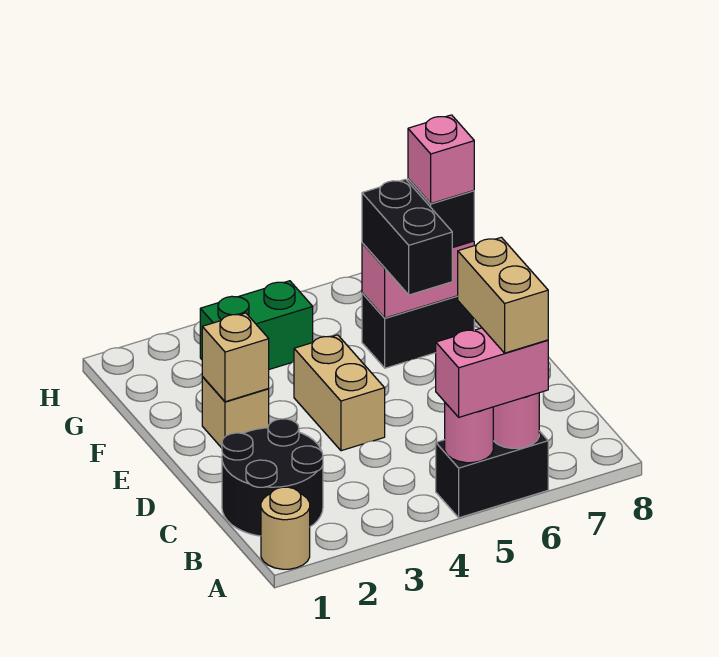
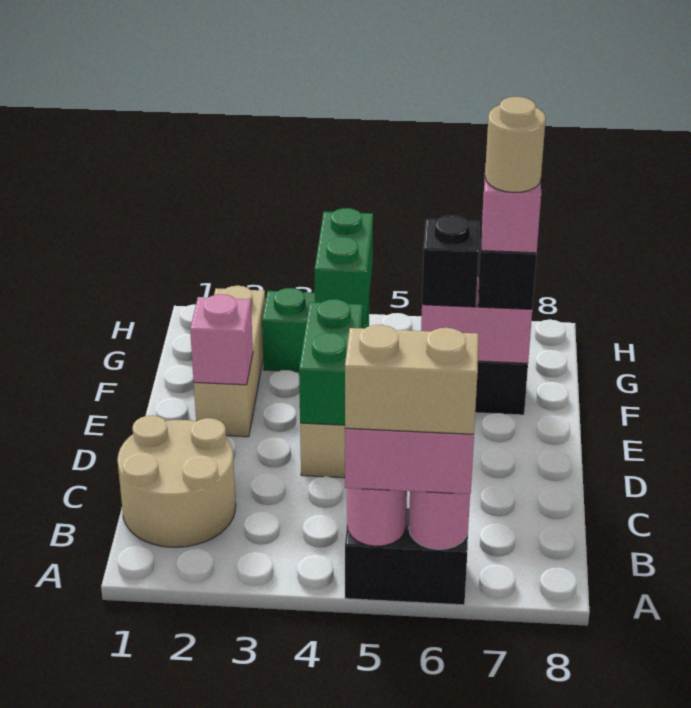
tan round brick A1 level 1 -> tan round brick F7 level 5
tan brick A6:B6 level 4 -> tan brick A5:A6 level 4
black round brick B1:C2 level 1 -> tan round brick B1:C2 level 1
none -> green brick D4:E4 level 2
tan brick E2 level 1 -> tan brick E2:G2 level 1
tan brick E2 level 2 -> pink brick E2 level 2
black brick E6:F6 level 3 -> black brick F6 level 3
none -> green brick G4:H4 level 2

